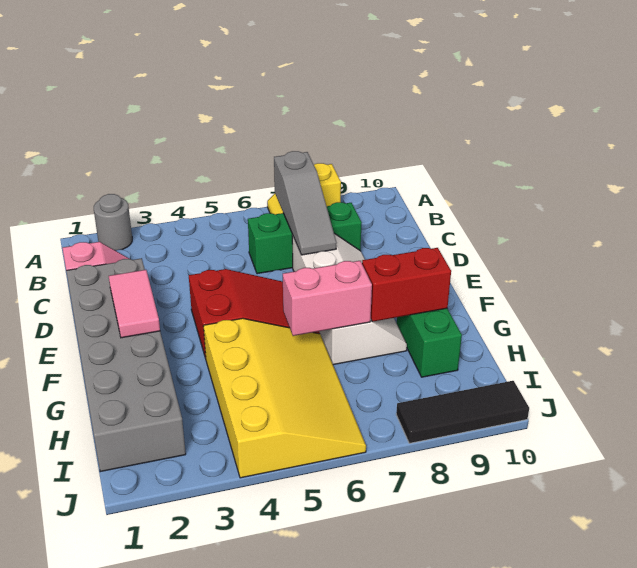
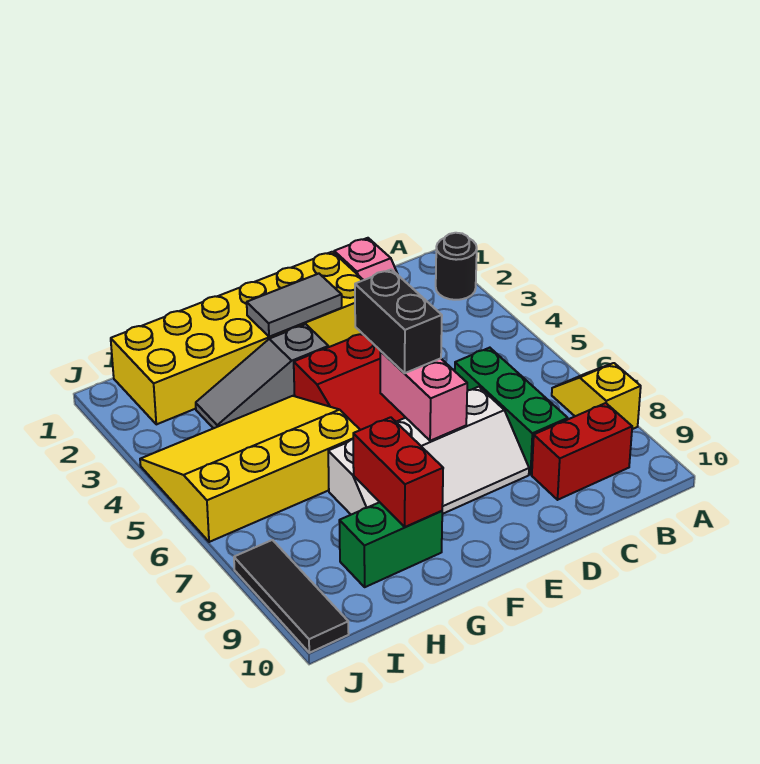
grey round brick A2 level 1 -> black round brick A2 level 1
grey slope B7:D7 level 2 top B -> grey slope F3:H3 level 1 top F
none -> red brick B9:C9 level 1
grey brick D1:I2 level 1 -> yellow brick D1:I2 level 1
pink tile E2:F2 level 2 -> grey tile E2:F2 level 2
none -> black brick E5:E6 level 3
yellow slope G4:J6 level 1 top 4 -> yellow slope G4:J6 level 1 top 6
pink brick G6:G7 level 2 -> pink brick E6:E7 level 2

